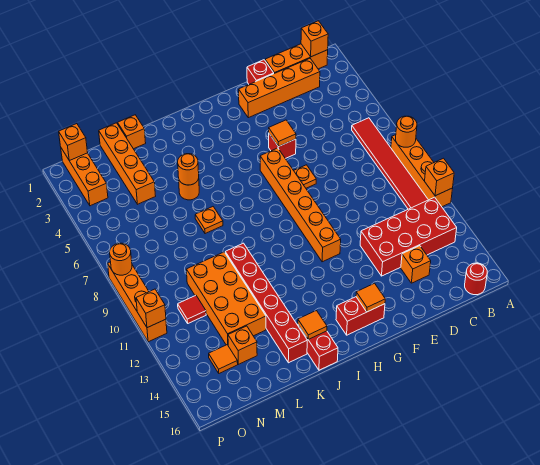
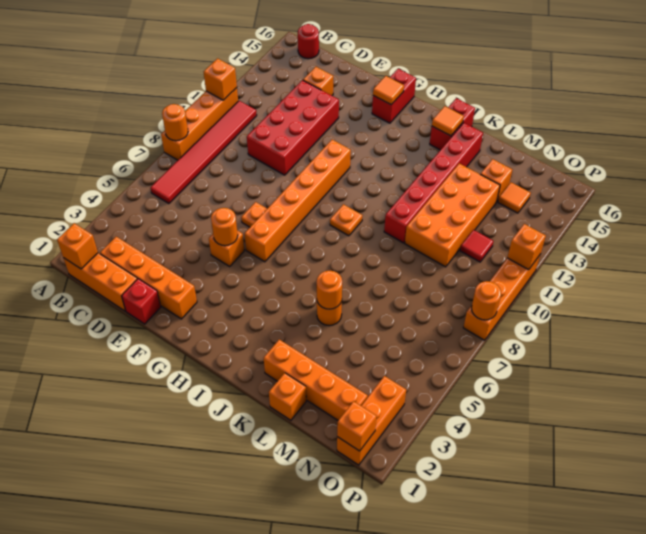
red brick B12:E13 level 1 -> red brick D10:E13 level 1
red brick F5 level 1 -> orange brick F5 level 1
orange tile F5 level 2 -> orange round brick F5 level 2
red brick G15:H15 level 1 -> red brick G15:G16 level 1
orange plate K7 level 1 -> orange plate I9 level 1
orange brick M1:M4 level 1 -> orange brick K2:N2 level 1

